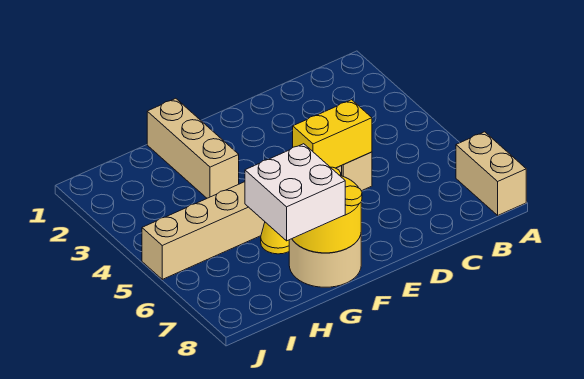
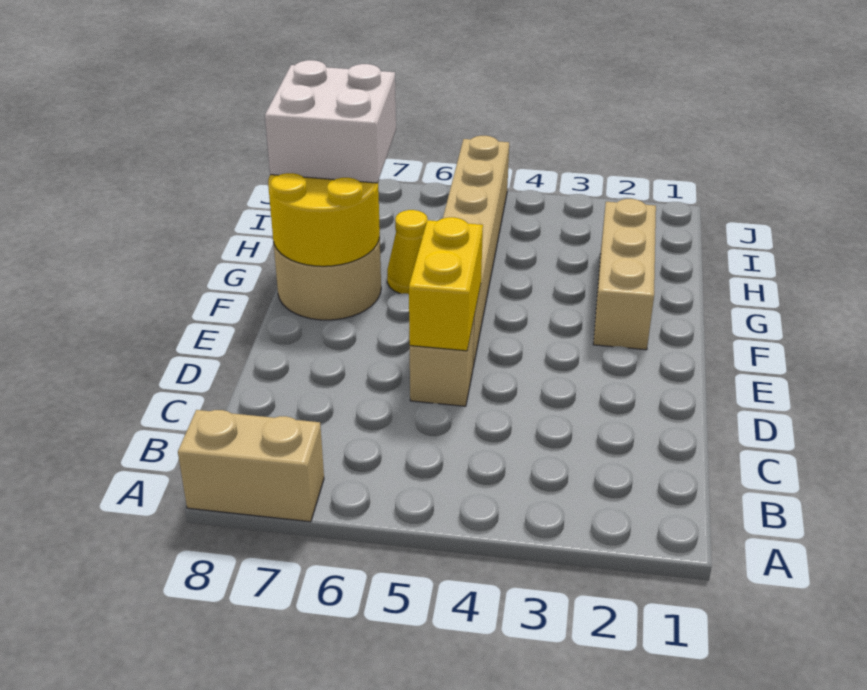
tan brick G1:G3 level 1 -> tan brick F2:H2 level 1

